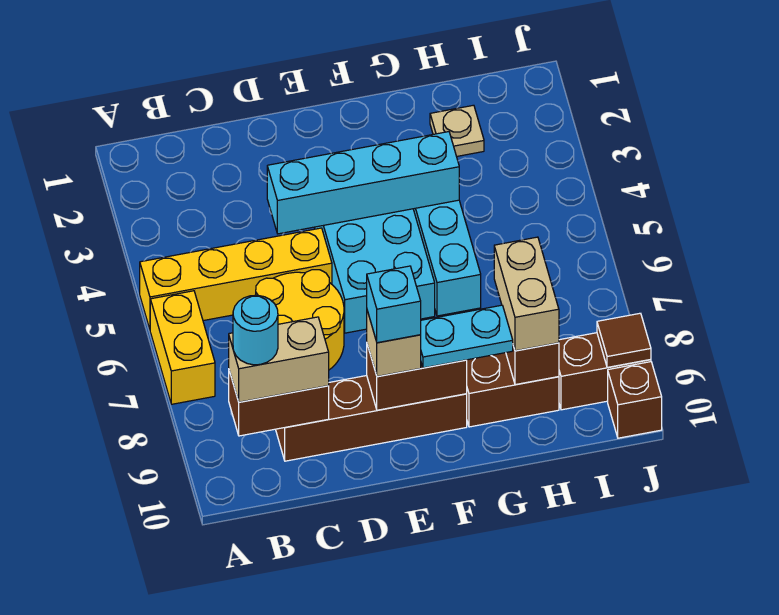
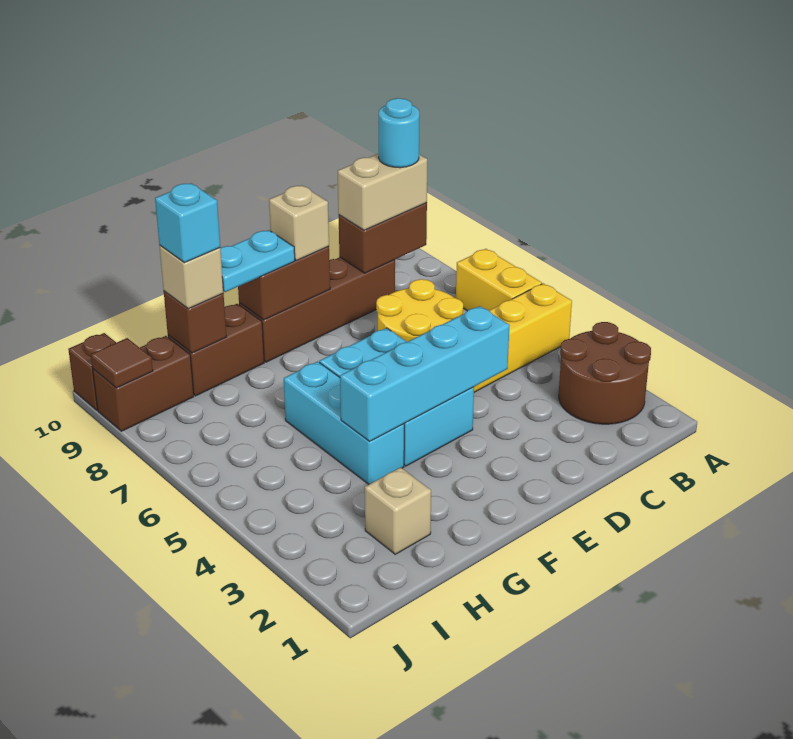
none -> brown round brick A2:B3 level 1
cyan brick E9 level 4 -> cyan brick H9 level 4
tan plate H2 level 1 -> tan brick H2 level 1
tan brick H8:H9 level 3 -> tan brick H9 level 3

